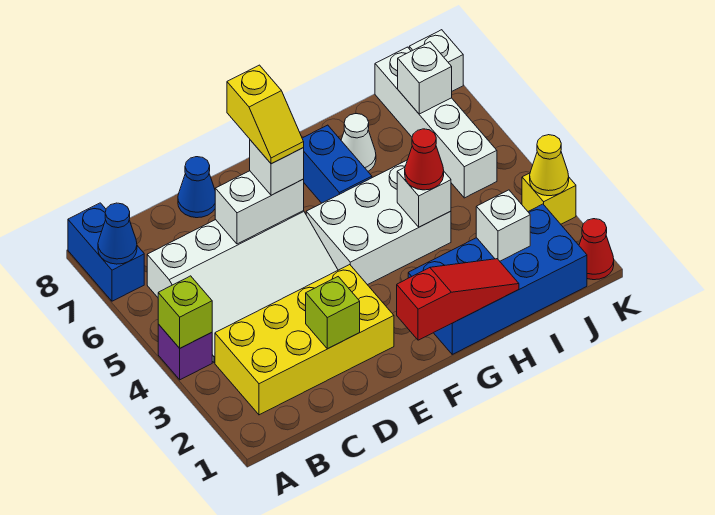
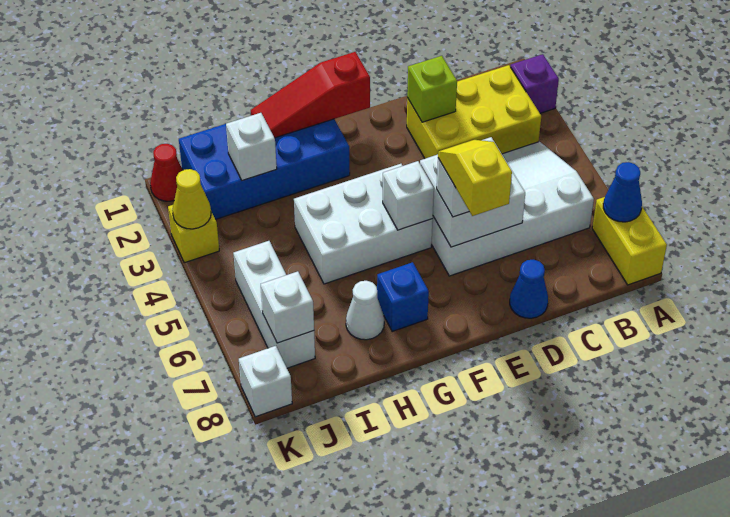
purple brick A4 level 1 -> purple brick A2 level 1
lime brick A4 level 2 -> none
blue brick A7:A8 level 1 -> yellow brick A7:A8 level 1
yellow brick B2:E3 level 1 -> yellow brick B2:D3 level 1
white brick D6:E6 level 2 -> white brick D5:E6 level 2
blue brick G6:G7 level 1 -> blue brick G7 level 1
white brick H4 level 2 -> white brick F5 level 2
red cone H4 level 3 -> none
white brick J5:J8 level 1 -> white brick J5:J7 level 1

